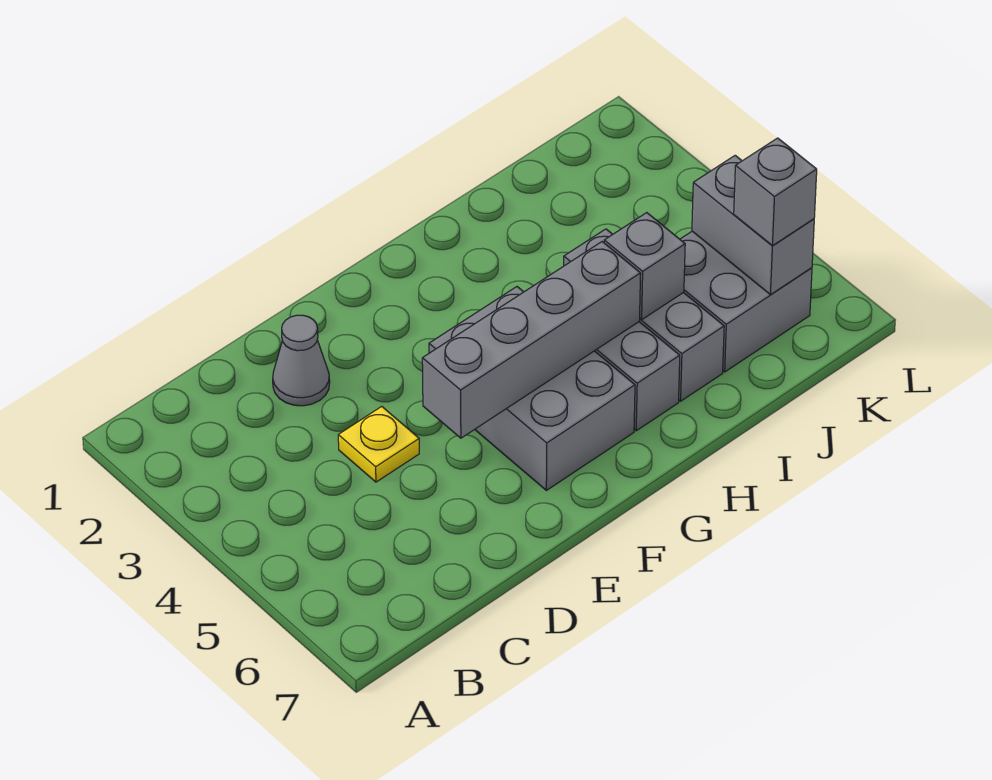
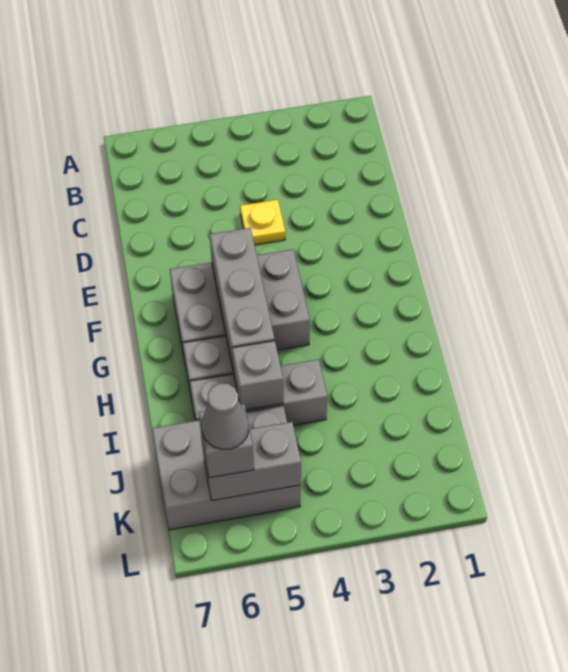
grey cone D2 level 1 -> grey cone K6 level 4
grey brick E5:H5 level 2 -> grey brick F5:H5 level 2
grey brick J5:K6 level 1 -> grey brick J5:K7 level 1

